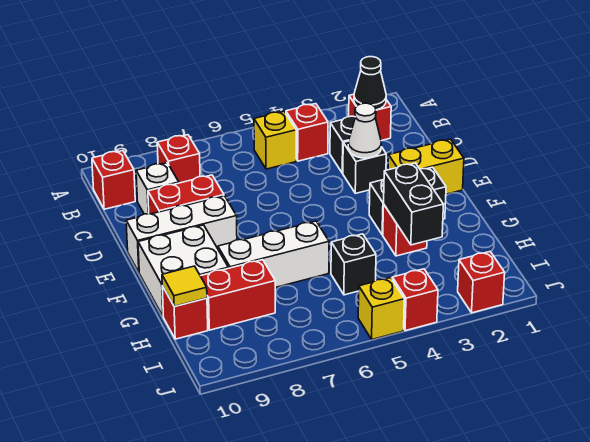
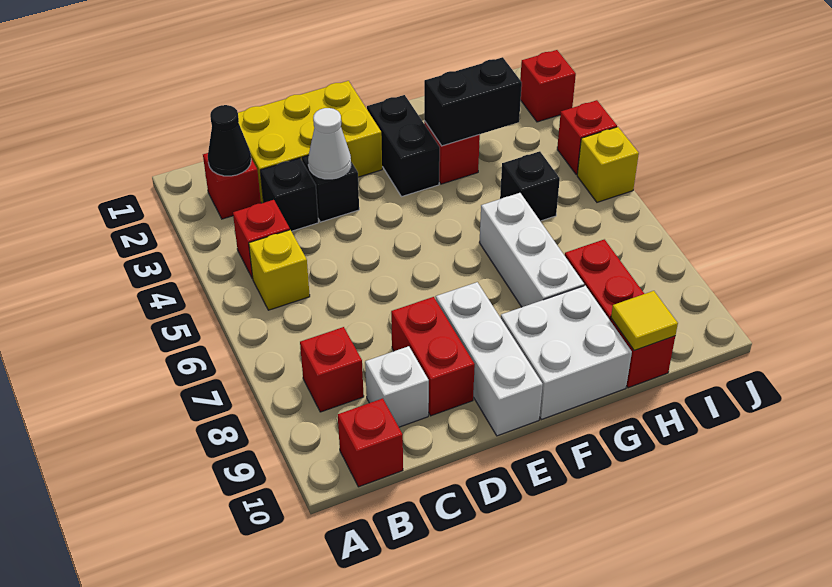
yellow brick E1:E2 level 1 -> yellow brick C1:E2 level 1

